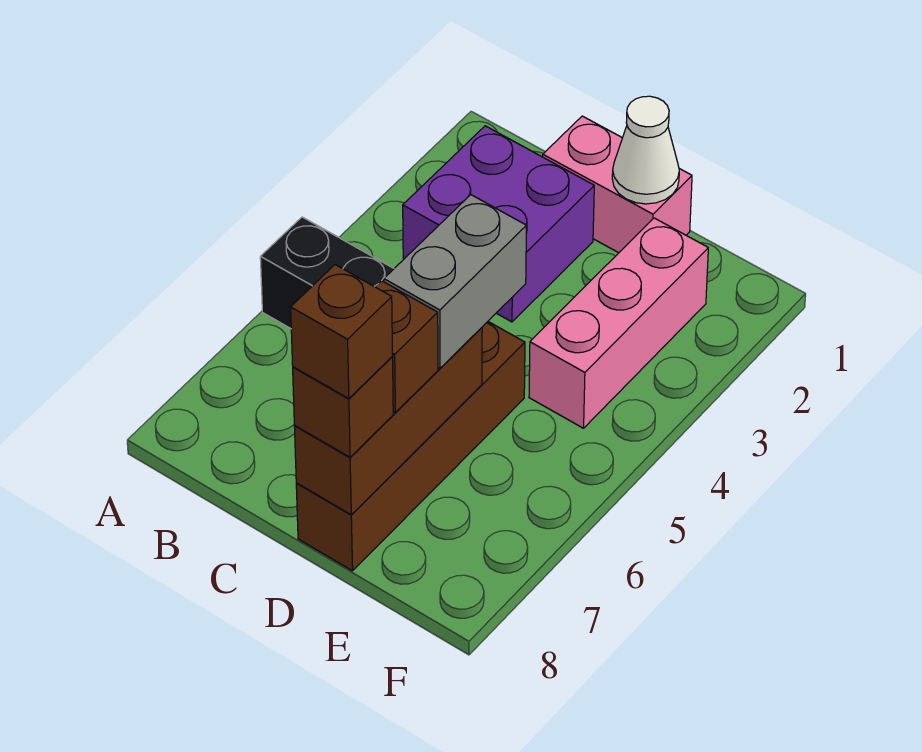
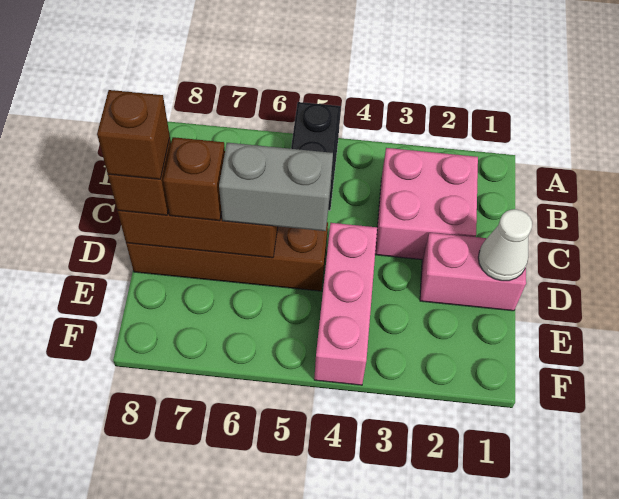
purple brick B2:C3 level 1 -> pink brick B2:C3 level 1
pink brick C1:D1 level 1 -> pink brick D1:D2 level 1
pink brick E2:E4 level 1 -> pink brick D4:F4 level 1

